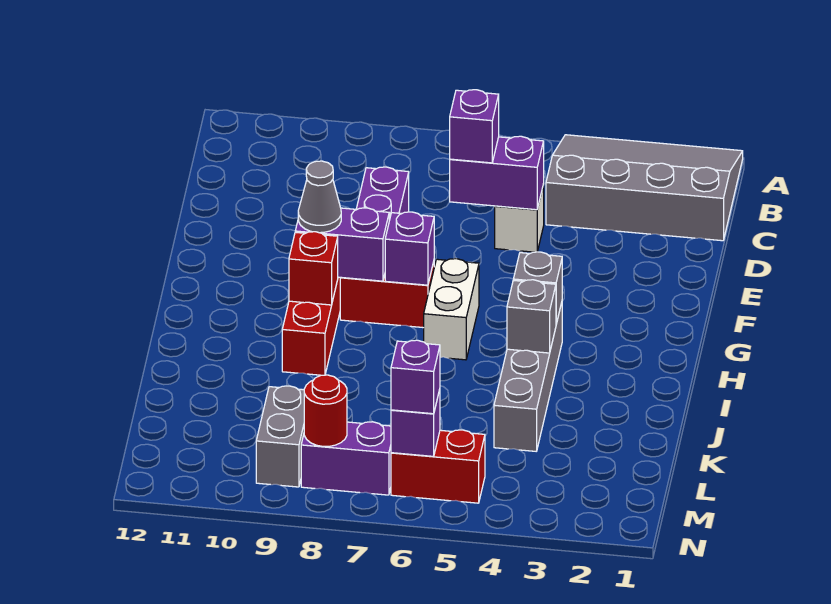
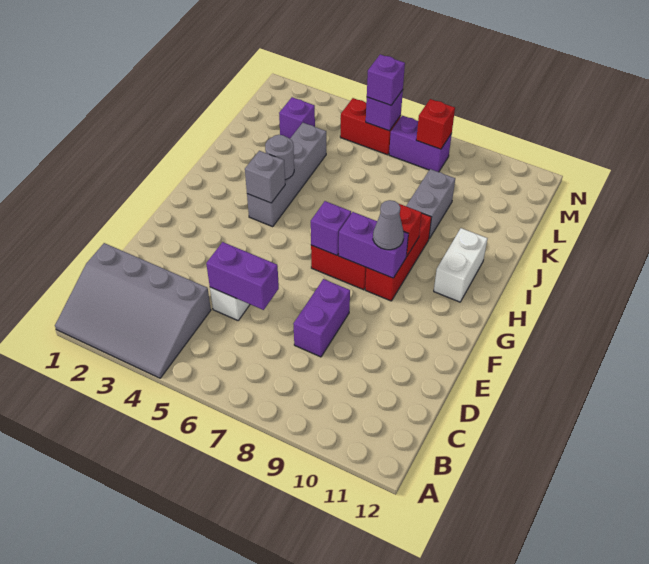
purple brick D6 level 3 -> purple brick L3 level 1
white brick G6:H6 level 1 -> white brick H11:I11 level 1
grey brick I4 level 2 -> grey round brick I4 level 2
grey brick L9:M9 level 1 -> grey brick J9:K9 level 1
red round brick M8 level 2 -> red brick M8 level 2

